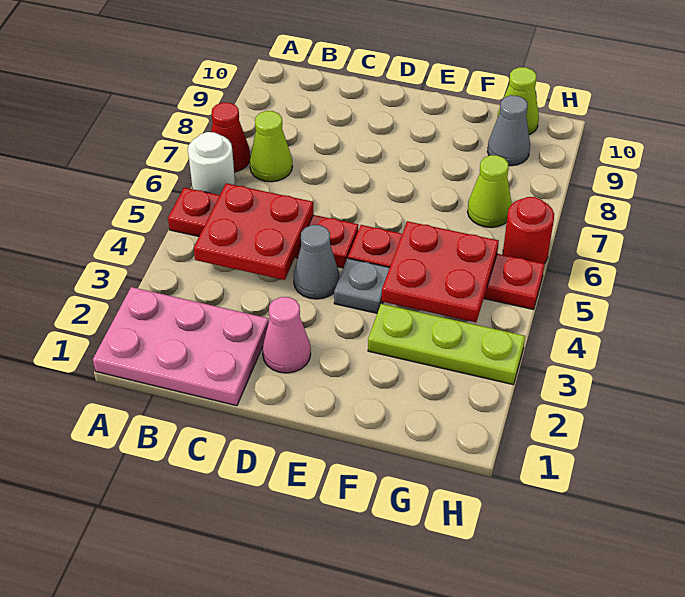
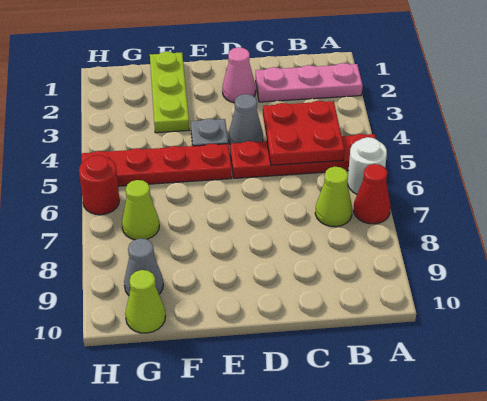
pink plate A1:C2 level 1 -> pink plate A2:C2 level 1
lime plate F3:H3 level 1 -> lime plate F1:F3 level 1
red plate F4:G5 level 2 -> none

